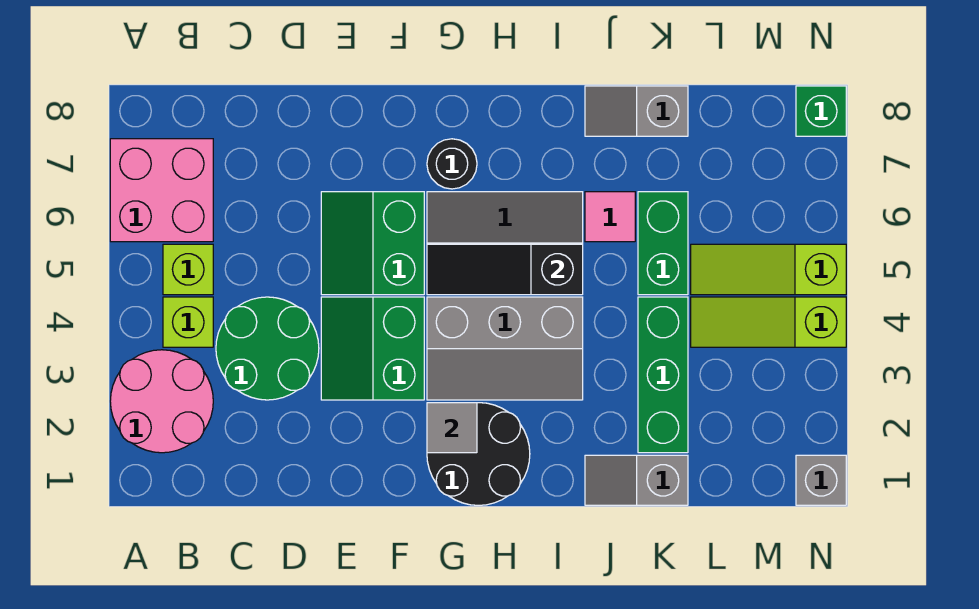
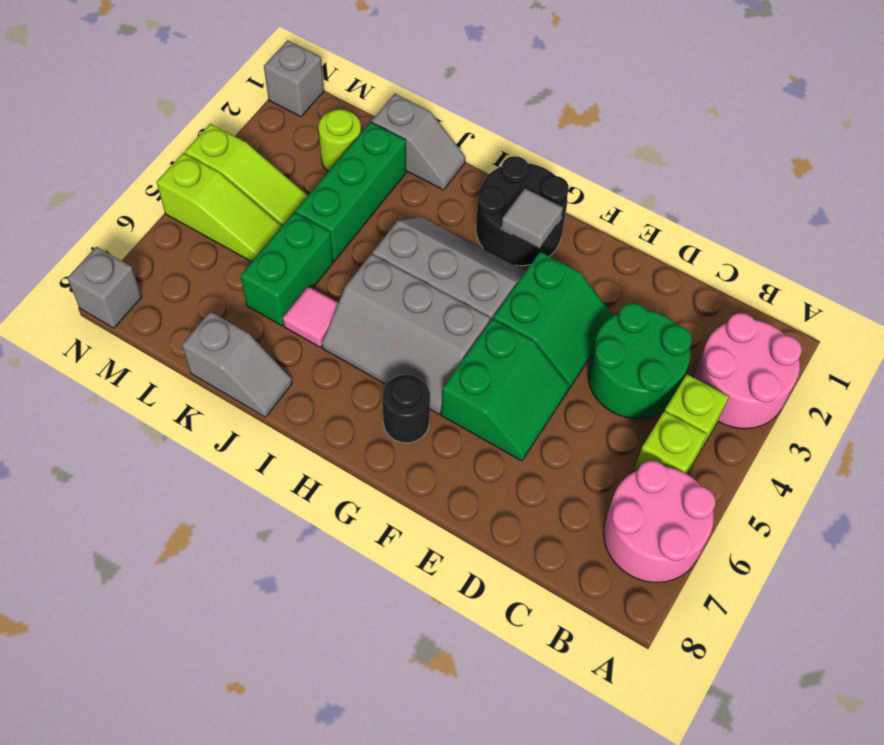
pink brick A6:B7 level 1 -> pink round brick A6:B7 level 1
black slope G5:I5 level 2 top I -> none
none -> lime round brick L2 level 1
green brick N8 level 1 -> grey brick N8 level 1

